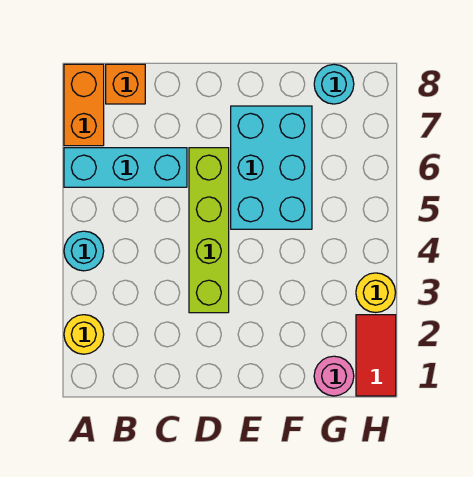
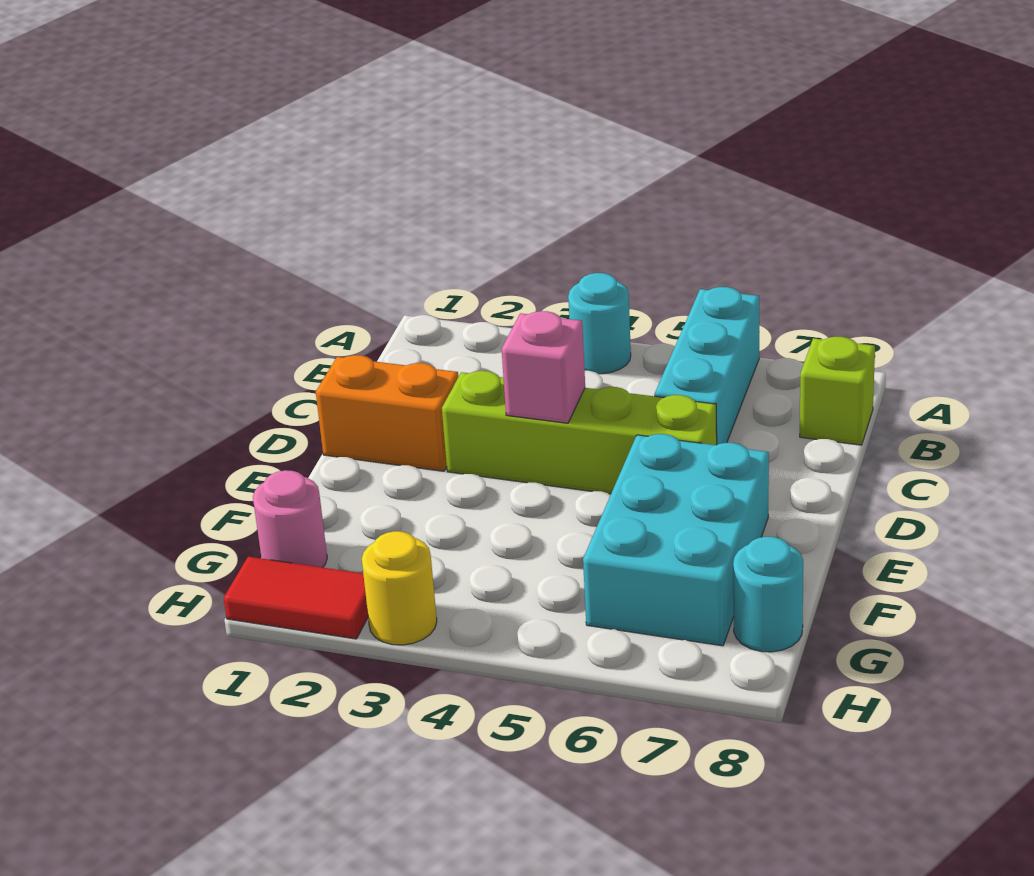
yellow round brick A2 level 1 -> none
orange brick A7:A8 level 1 -> orange brick D1:D2 level 1
orange brick B8 level 1 -> lime brick B8 level 1
none -> pink brick D4 level 2
cyan brick E5:F7 level 1 -> cyan brick E6:G7 level 1

